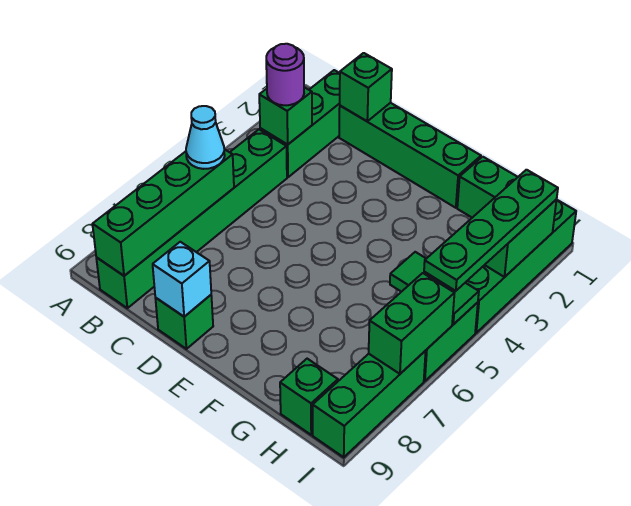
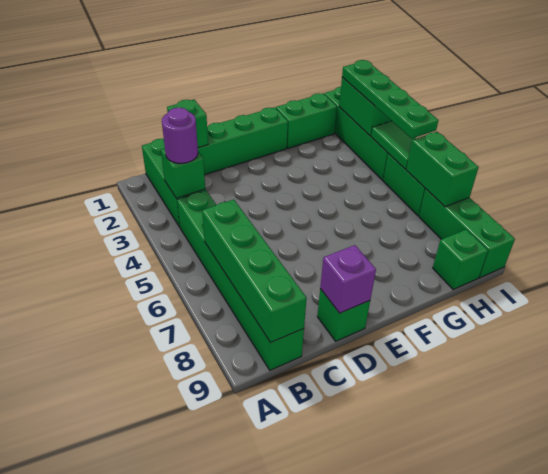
cyan cone B6 level 3 -> none
cyan brick D9 level 2 -> purple brick D9 level 2
green tile H5:I5 level 2 -> green tile I4:I5 level 2

